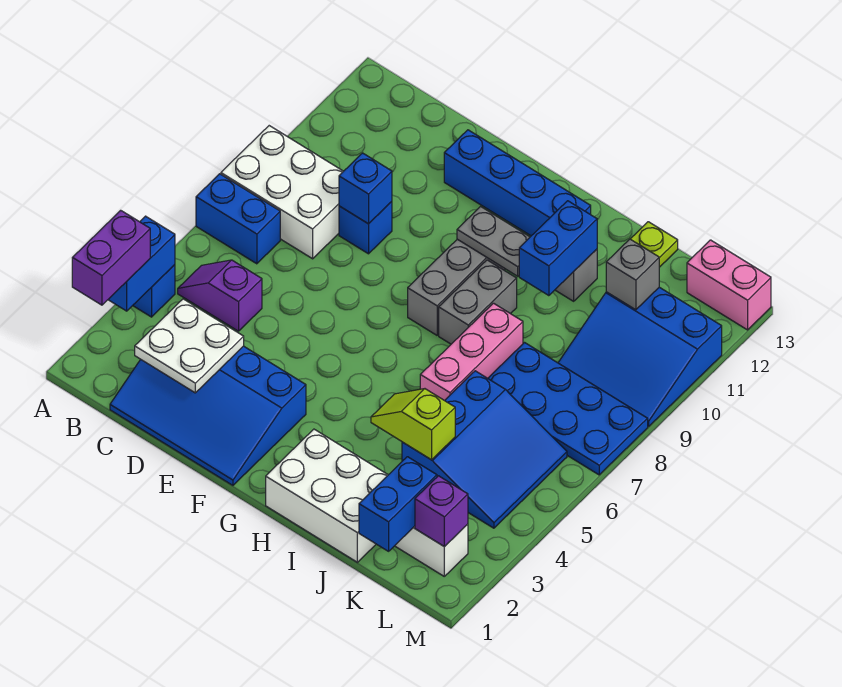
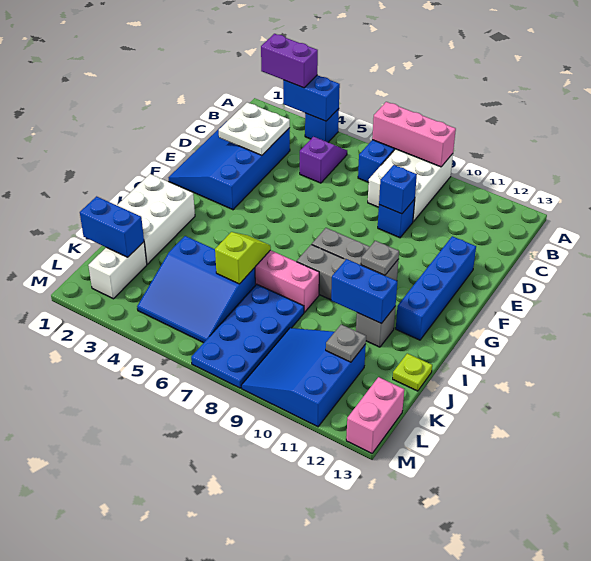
none -> pink brick A7:A9 level 2
grey plate G10:H10 level 2 -> grey plate G10 level 2
lime slope I4:J4 level 2 top J -> lime slope I6:J6 level 2 top J
grey brick K11 level 2 -> grey plate K11 level 2
purple brick L2 level 2 -> none

